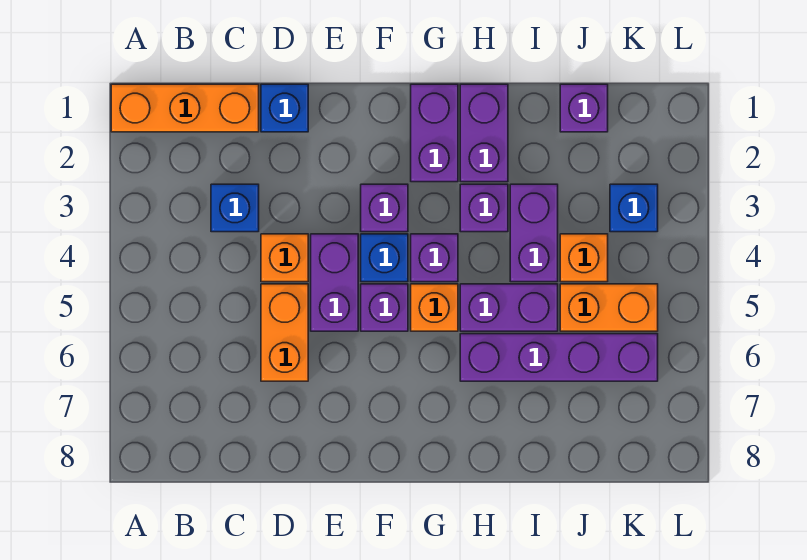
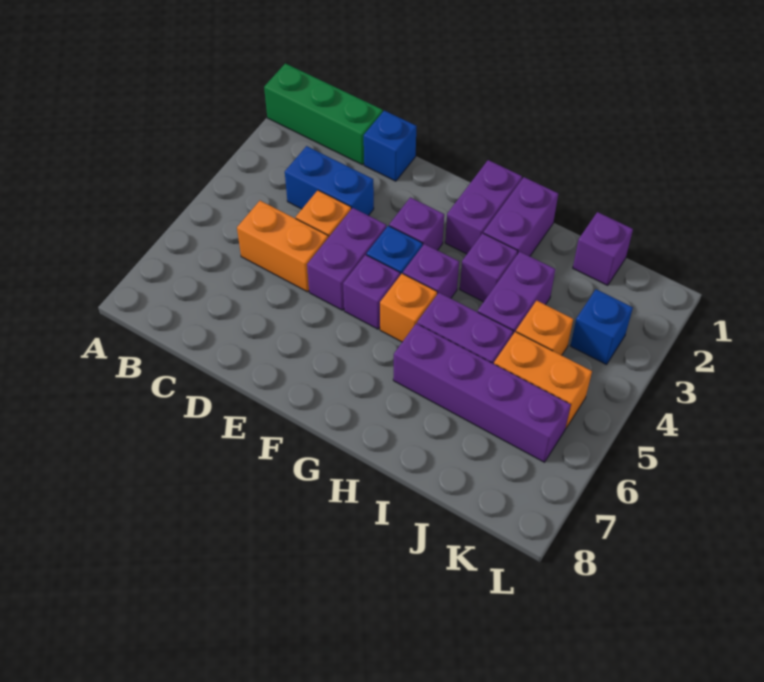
orange brick A1:C1 level 1 -> green brick A1:C1 level 1
blue brick C3 level 1 -> blue brick C3:D3 level 1
orange brick D5:D6 level 1 -> orange brick C5:D5 level 1

